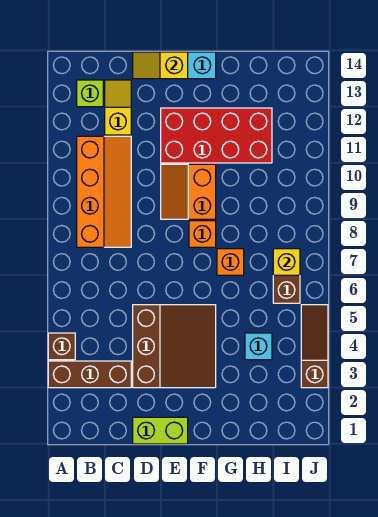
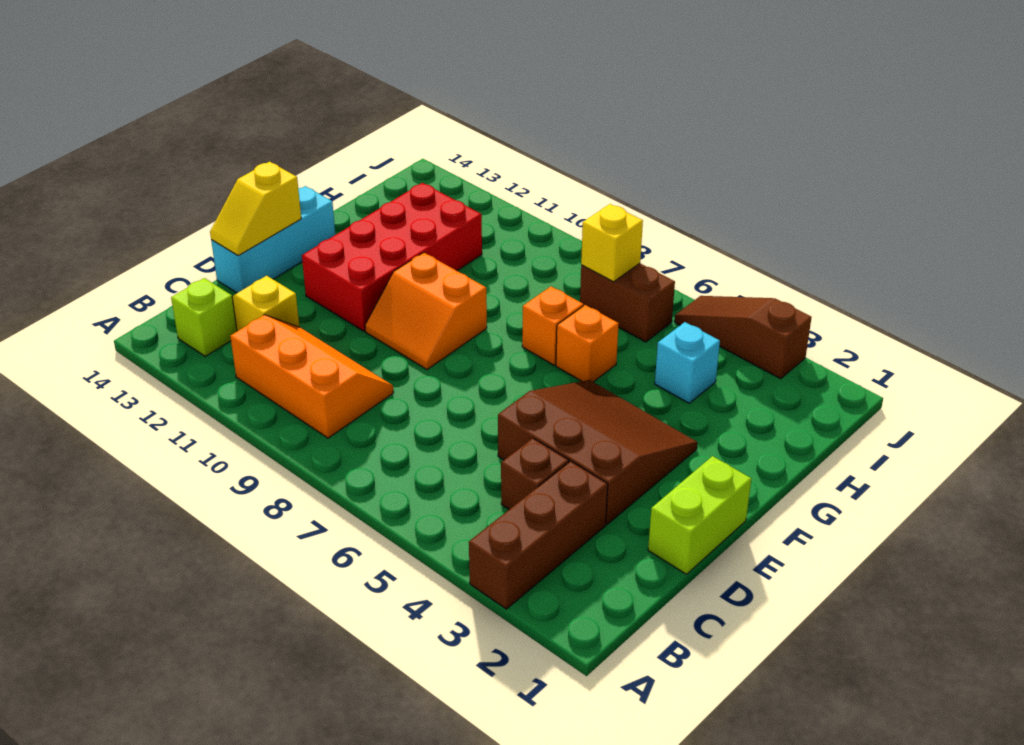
brown brick A4 level 1 -> brown brick C4 level 1
orange slope B8:C11 level 1 top B -> orange slope B9:C11 level 1 top B
orange brick F8 level 1 -> orange brick G6 level 1

